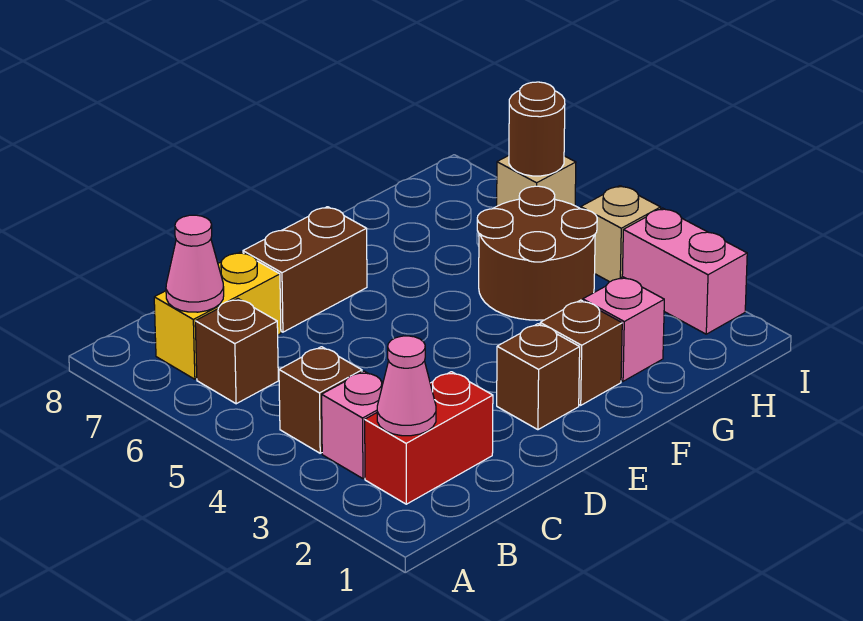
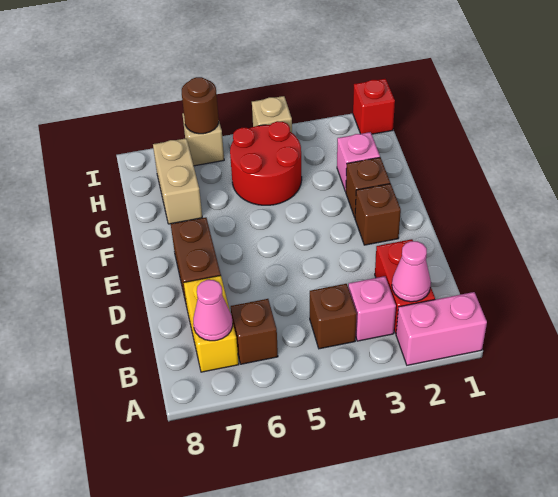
brown round brick G4:H5 level 1 -> red round brick G4:H5 level 1
none -> tan brick G7:H7 level 1
none -> red brick I1 level 1
pink brick I2:I3 level 1 -> pink brick A1:A2 level 1

